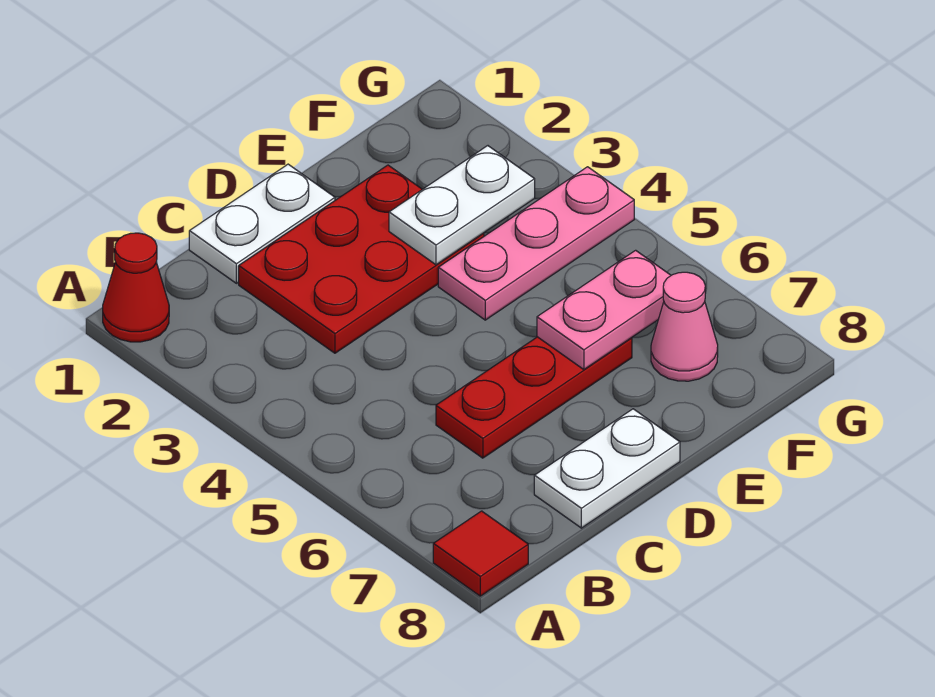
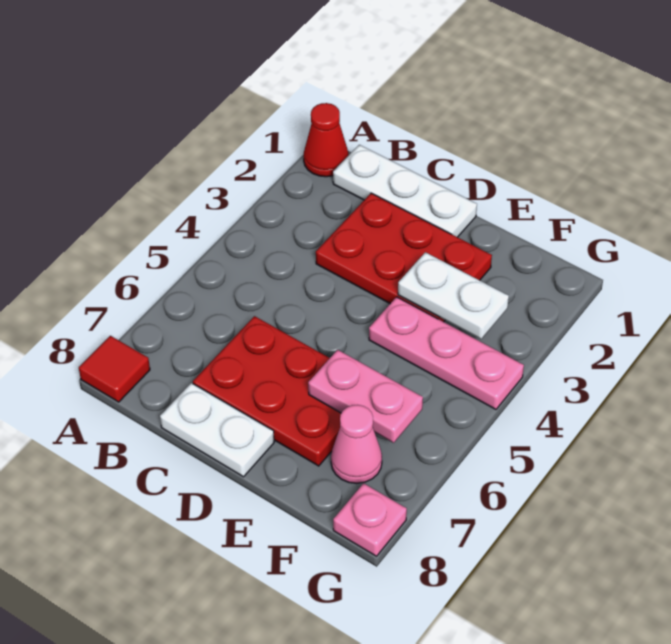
white plate C1:D1 level 1 -> white plate B1:D1 level 1
red plate C6:E6 level 1 -> red plate C6:E7 level 1
none -> pink plate G8 level 1

